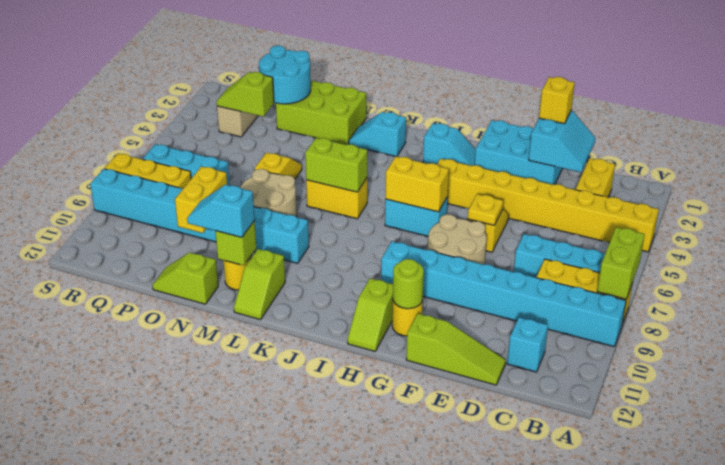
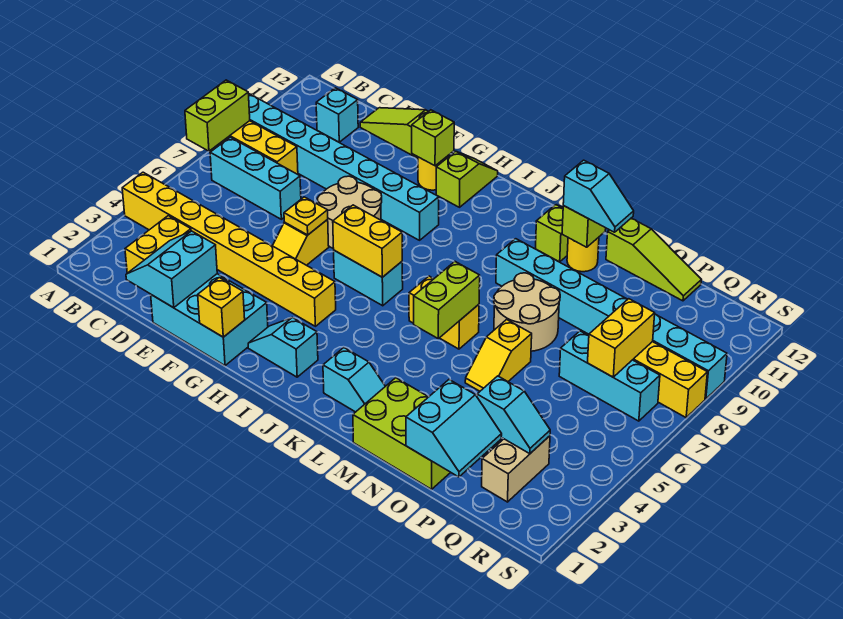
yellow brick E1 level 3 -> yellow brick G1 level 2
lime round brick G11 level 2 -> lime brick G11 level 2
lime brick K6:L6 level 2 -> lime brick L5:L6 level 2
lime slope N12:O12 level 1 top N -> lime slope N12:P12 level 1 top N
cyan round brick O1:P2 level 2 -> cyan slope O1:P2 level 2 top O
yellow brick O9:O10 level 2 -> yellow brick Q7:Q8 level 2
lime slope P3:Q3 level 2 top P -> cyan slope P3:Q3 level 2 top P

